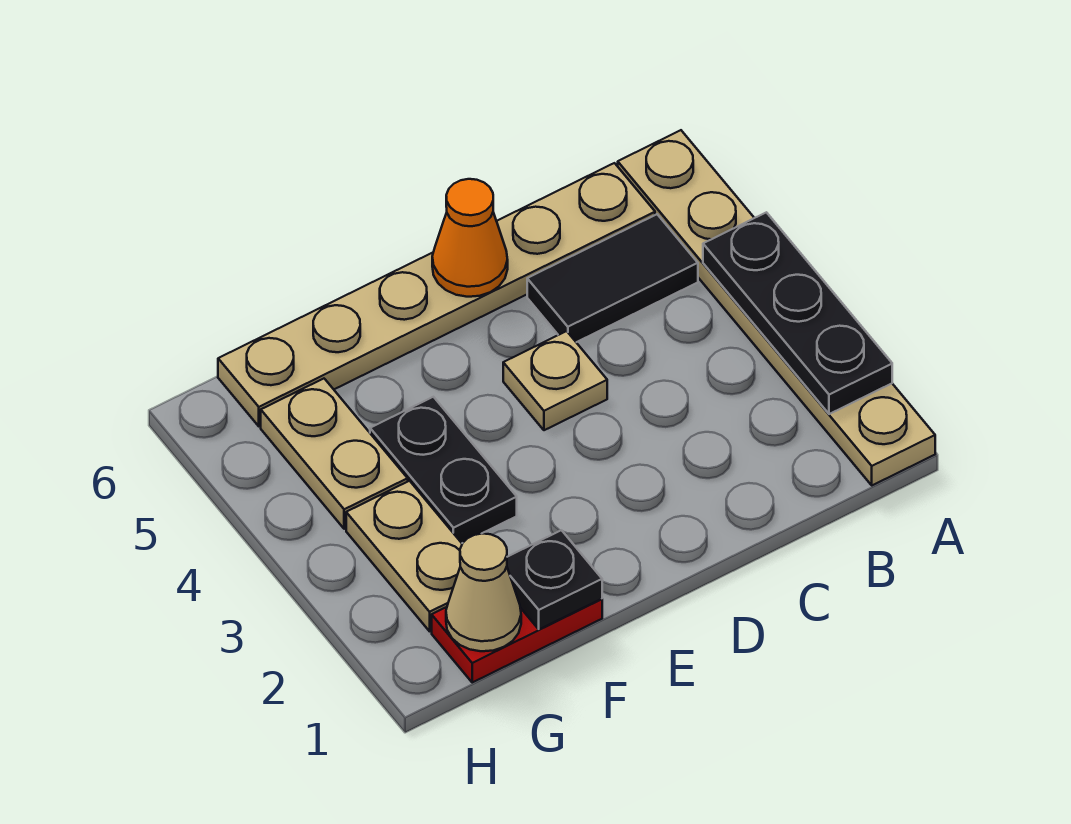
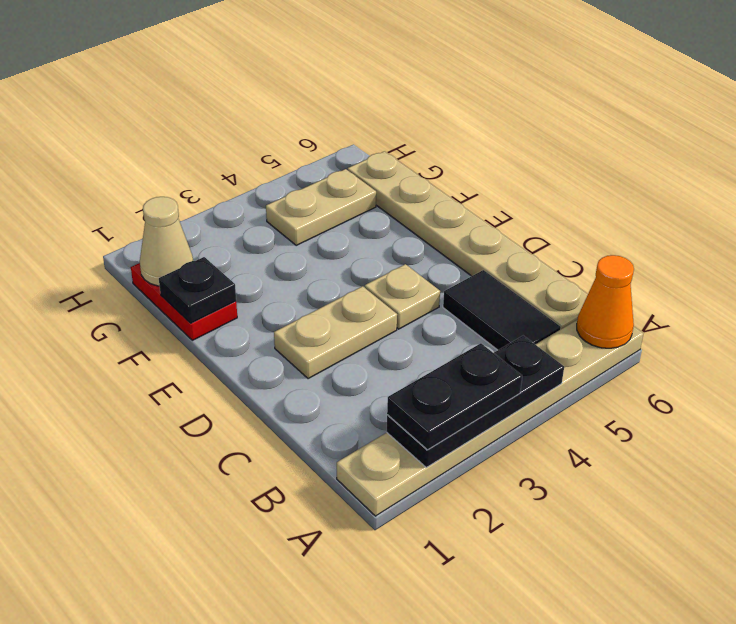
orange cone D6 level 2 -> orange cone A6 level 2
black plate F3:F4 level 1 -> black plate A2:A3 level 3
tan plate G2:G3 level 1 -> tan plate D2:D3 level 1

